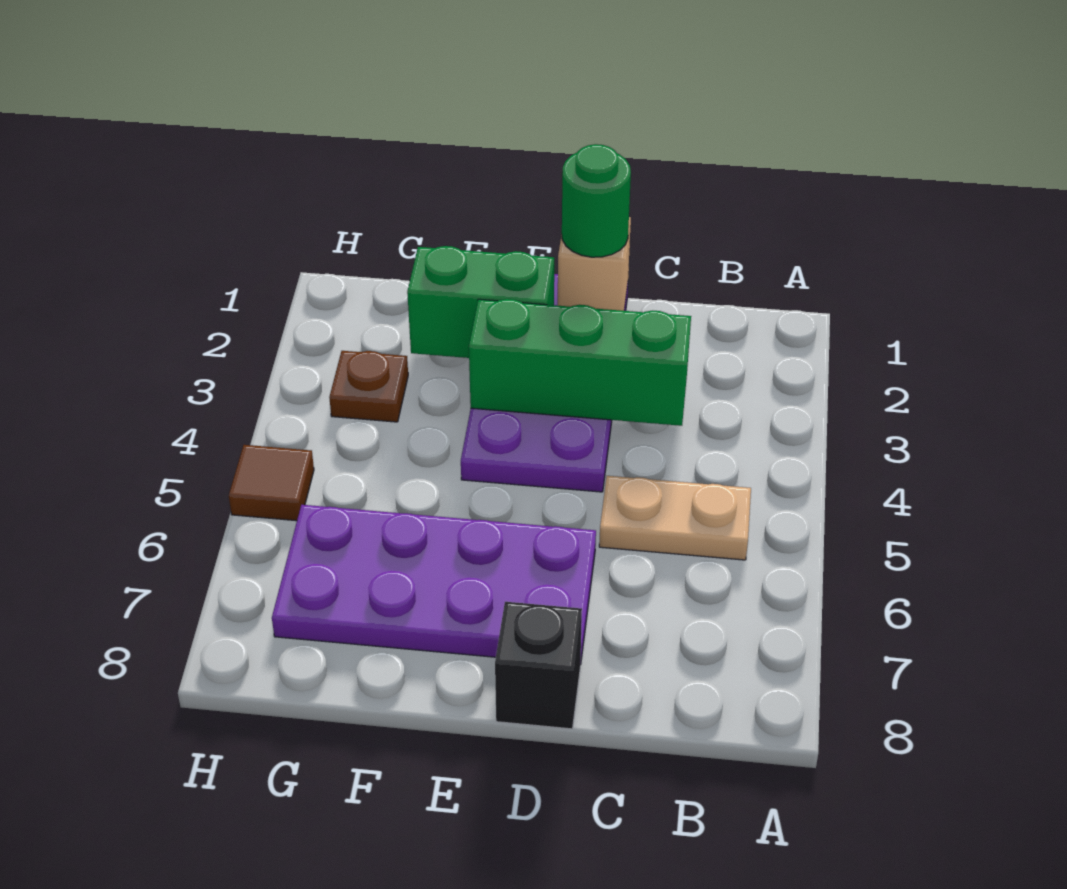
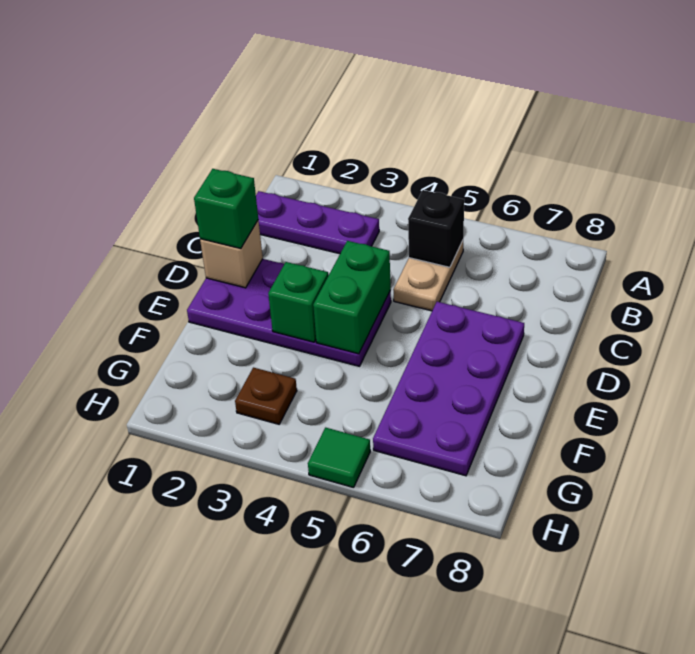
none -> purple plate B1:B3 level 1
green brick C3:E3 level 2 -> green brick E3 level 2
green round brick D1 level 3 -> green brick D1 level 3
black brick D8 level 1 -> black brick B5 level 2
green brick E2:F2 level 2 -> green brick D4:E4 level 2
brown tile H5 level 1 -> green tile H5 level 1

